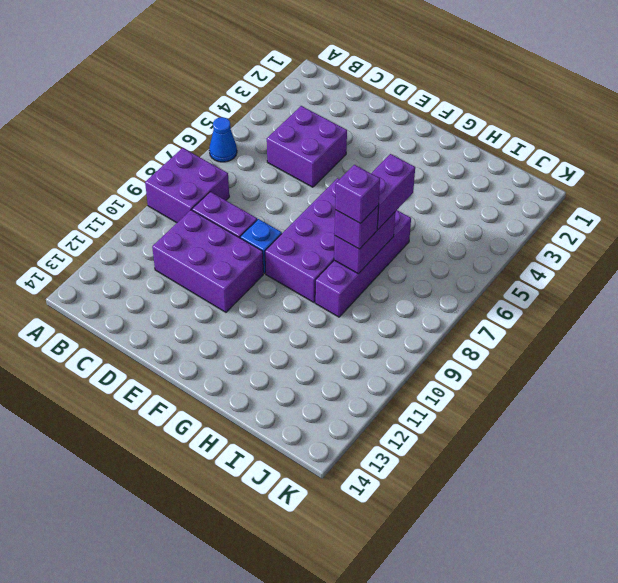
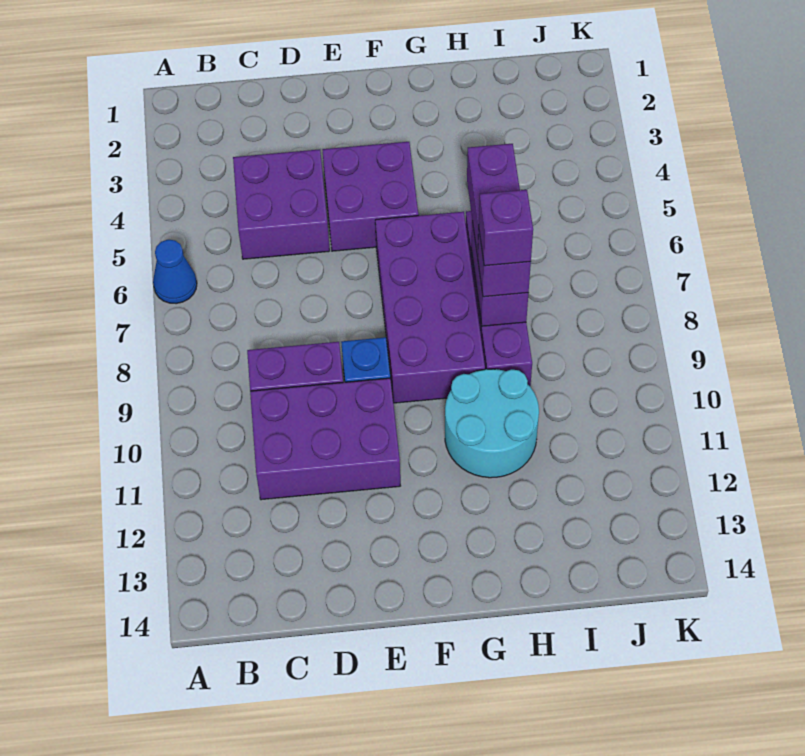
purple brick A8:B9 level 1 -> purple brick E4:F5 level 1
none -> cyan round brick G10:H11 level 1

